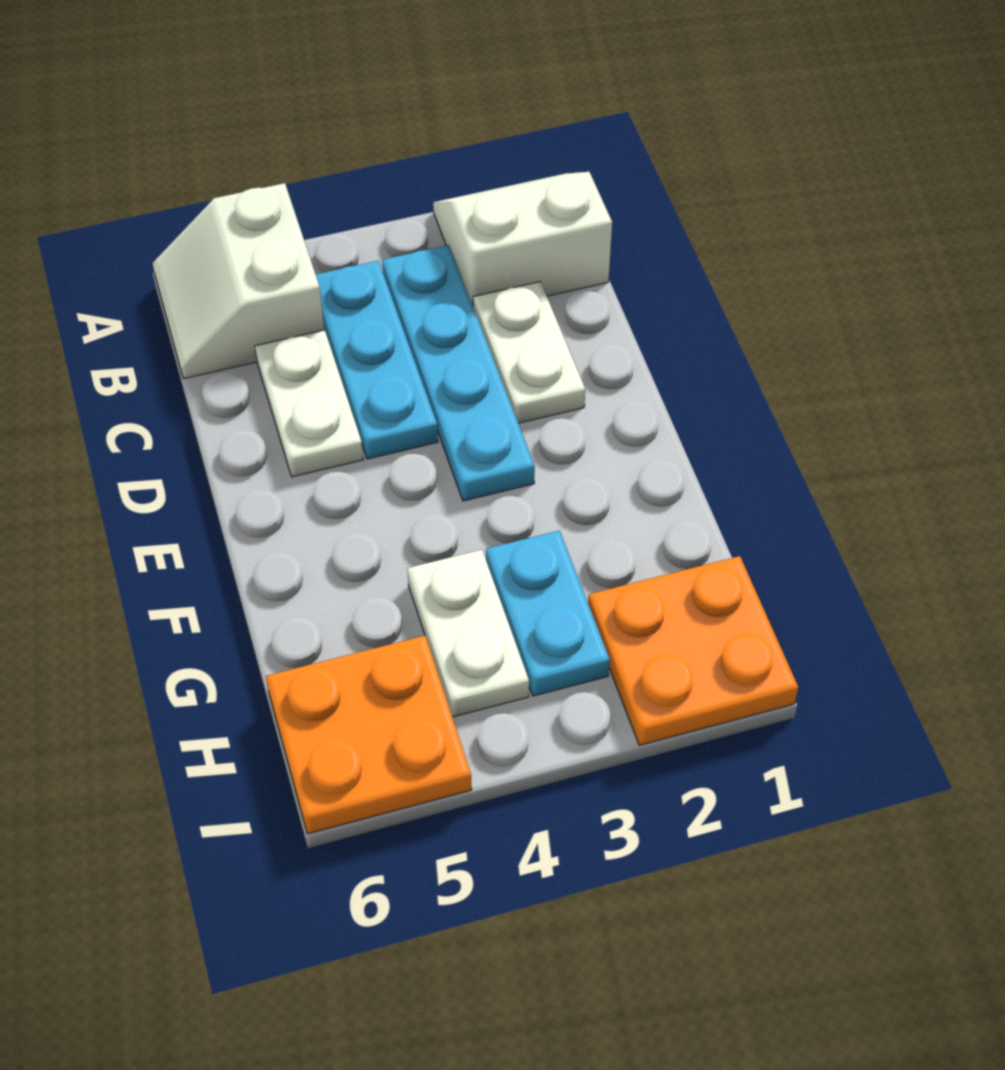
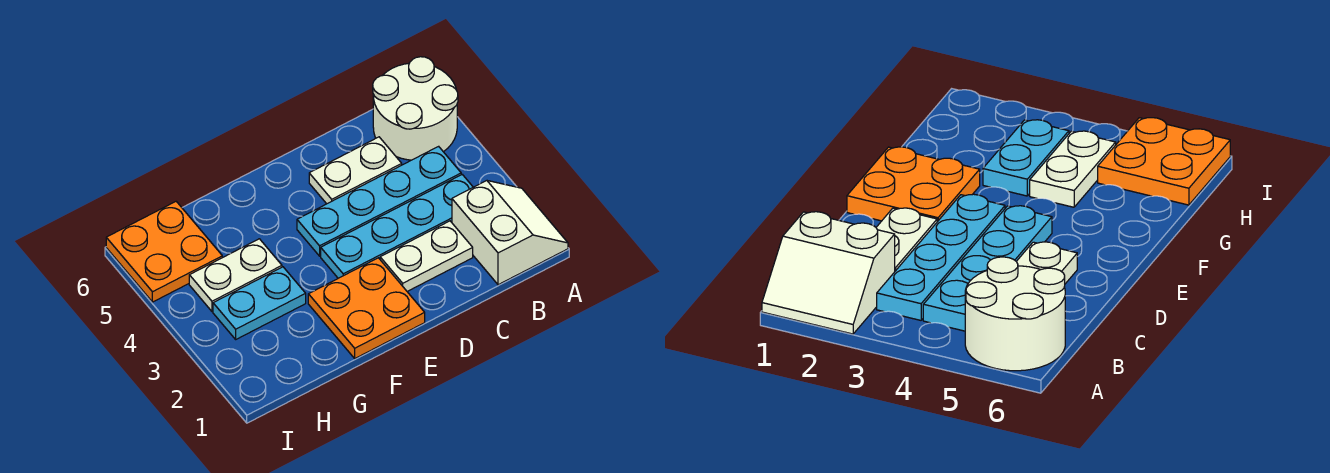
white slope A5:B6 level 1 top 5 -> white round brick A5:B6 level 1
cyan plate B4:D4 level 1 -> cyan plate B4:E4 level 1
orange plate H1:I2 level 1 -> orange plate E1:F2 level 1

